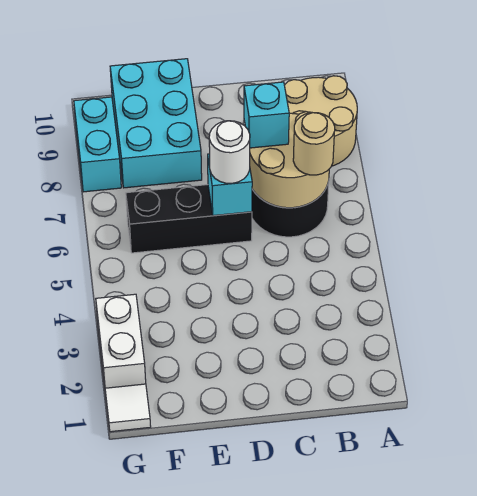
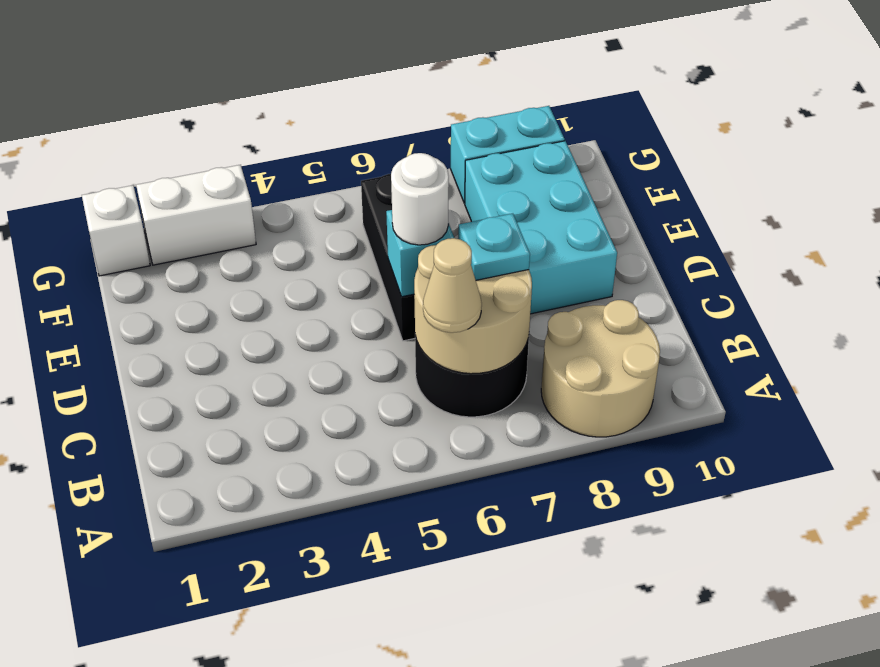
tan round brick B6 level 3 -> tan cone B6 level 3
cyan brick C7 level 3 -> cyan plate C7 level 3
cyan brick E8:F10 level 1 -> cyan brick D8:F9 level 1
white tile G1 level 1 -> white brick G1 level 1

